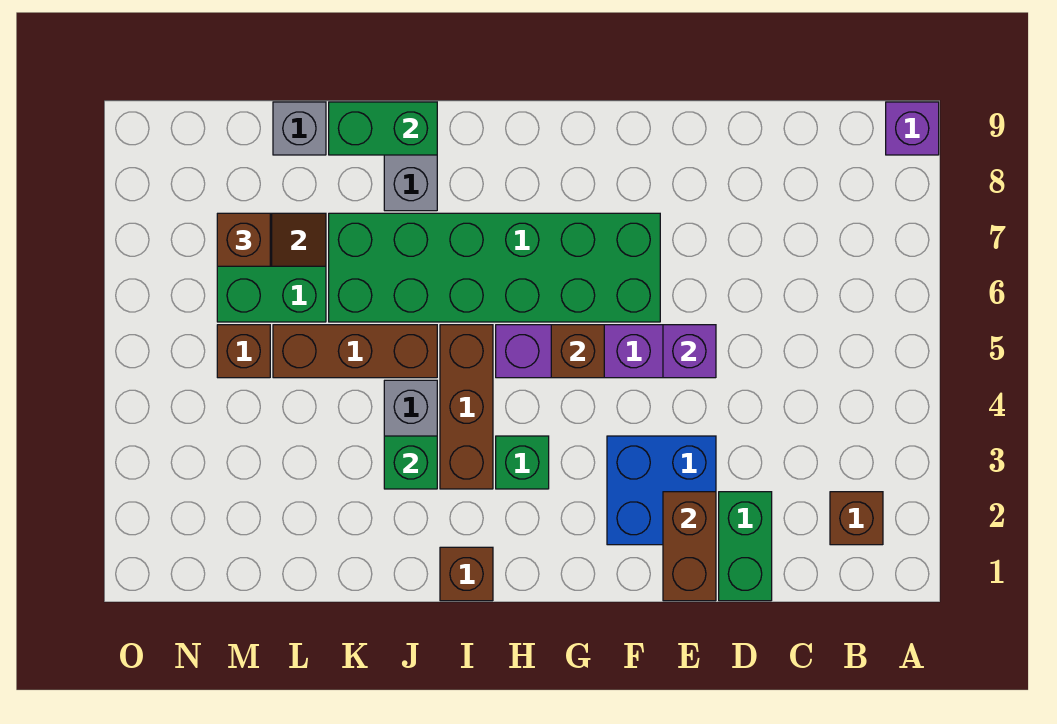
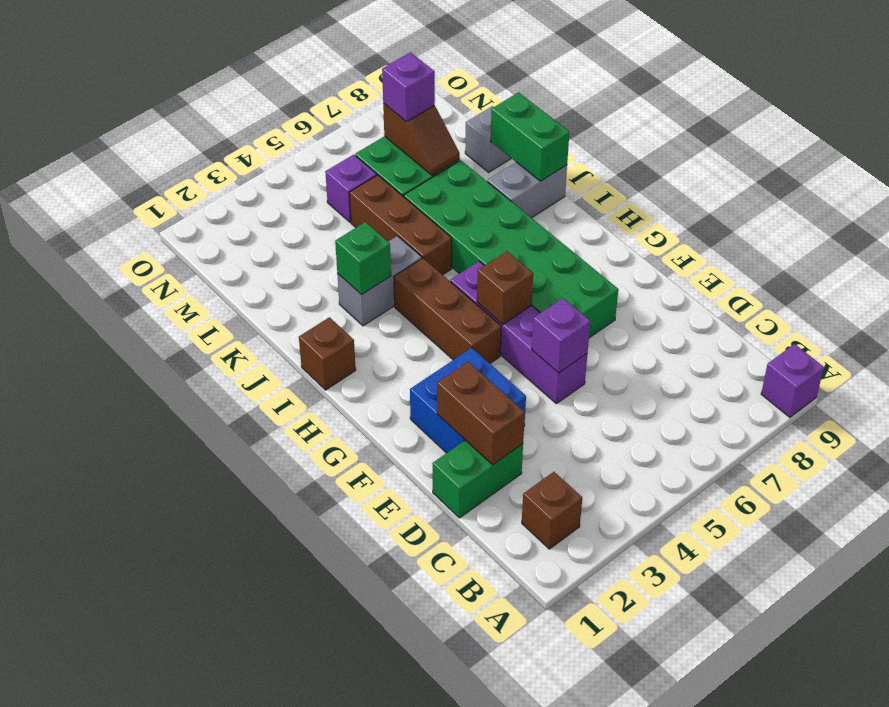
brown brick E1:E2 level 2 -> brown brick D2:E2 level 2
green brick H3 level 1 -> none
brown brick I3:I5 level 1 -> brown brick G4:I4 level 1
brown brick M5 level 1 -> purple brick M5 level 1
brown brick M7 level 3 -> purple brick M7 level 3

